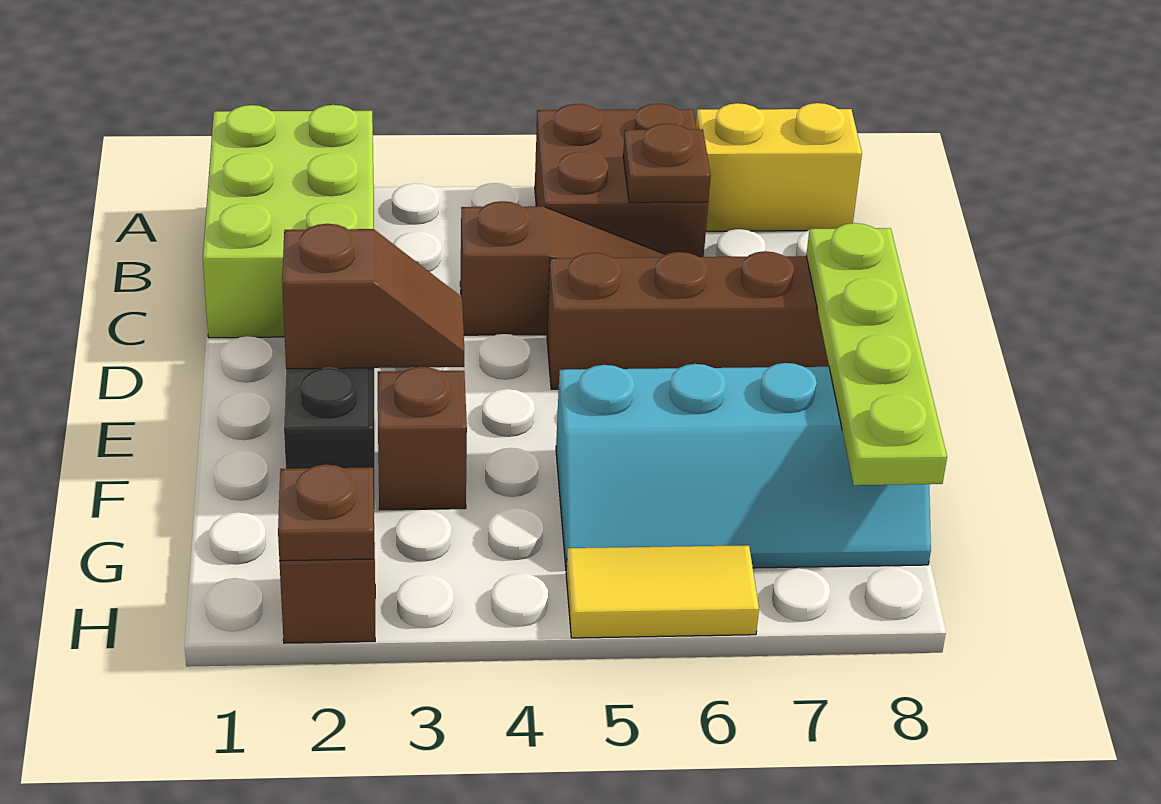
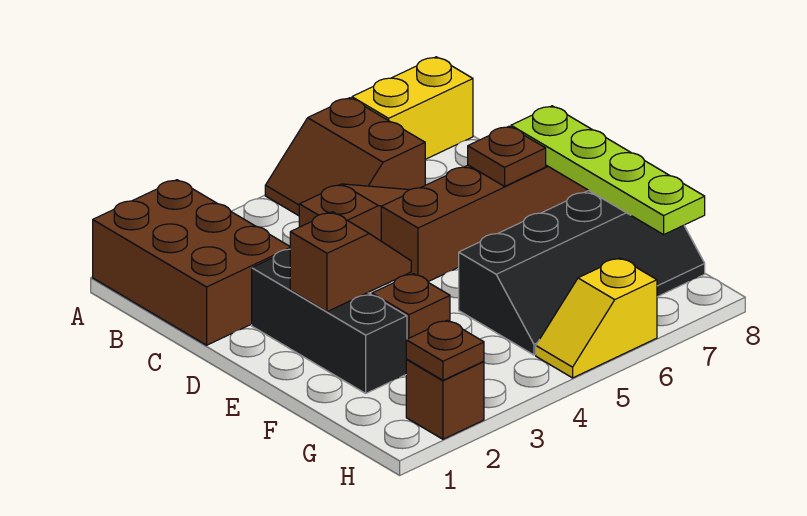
lime brick A1:C2 level 1 -> brown brick A1:C2 level 1
brown brick A5:B6 level 1 -> brown slope A5:B6 level 1 top 6
brown plate B6 level 2 -> brown plate D7 level 2
cyan slope F5:G8 level 1 top F -> black slope F5:G8 level 1 top F
yellow tile H5:H6 level 1 -> yellow slope H5:H6 level 1 top 6

